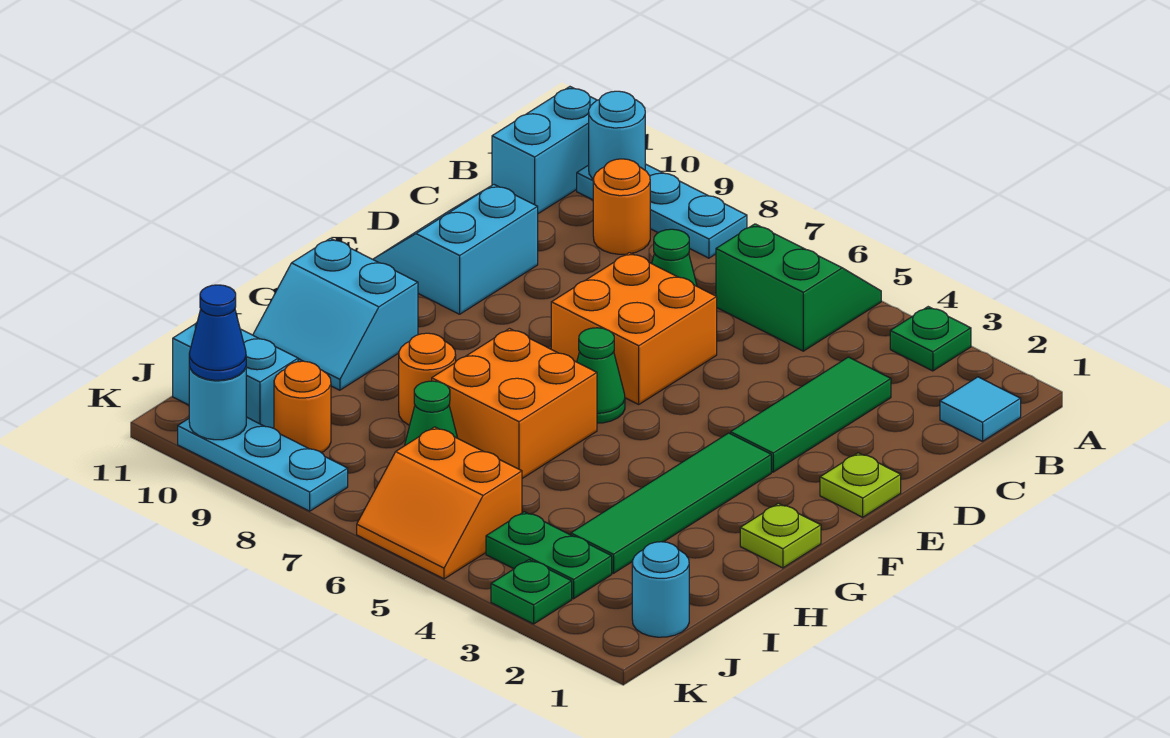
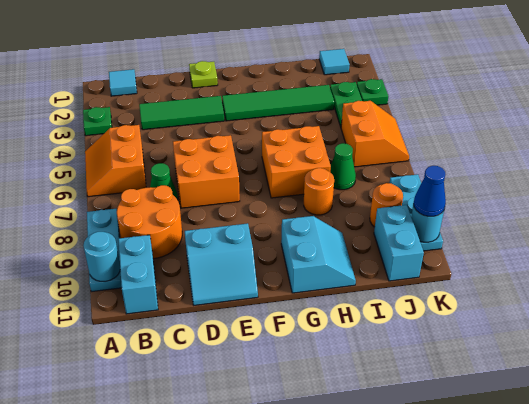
green slope A5:B6 level 1 top B -> orange slope A5:B6 level 1 top B
cyan brick A11:B11 level 1 -> cyan brick B10:B11 level 1
orange round brick B9 level 1 -> orange round brick B8:C9 level 1
green cone F6 level 1 -> none
lime plate G1 level 1 -> none
cyan round brick J1 level 1 -> cyan tile J1 level 1

